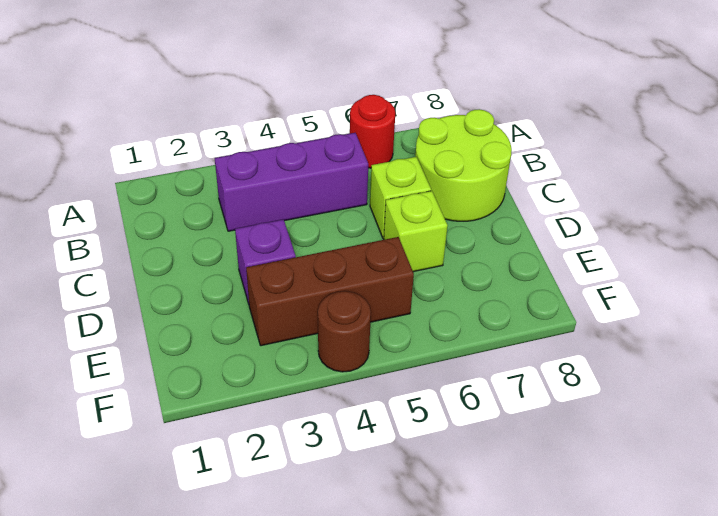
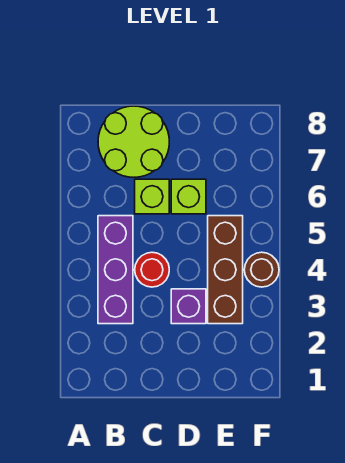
red round brick A6 level 1 -> red round brick C4 level 1

